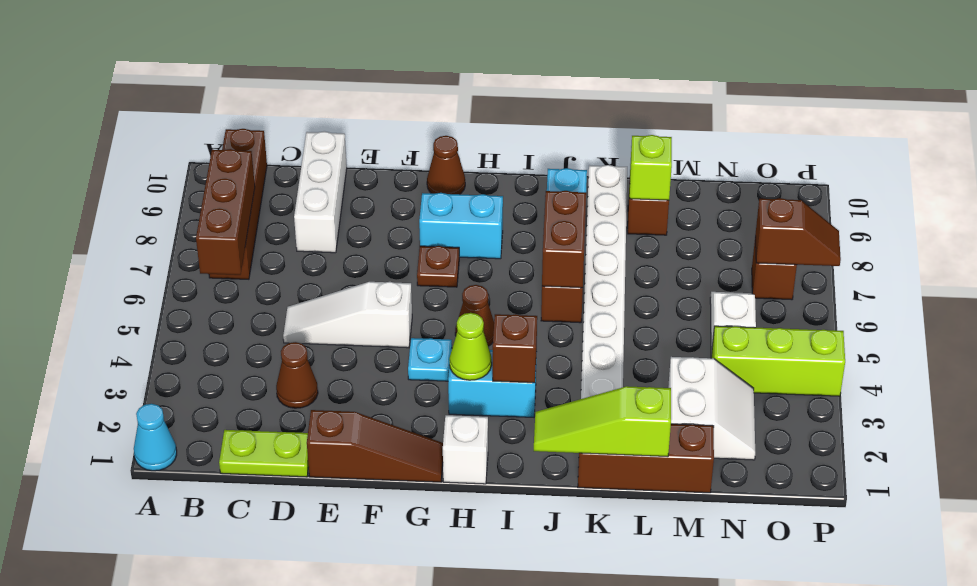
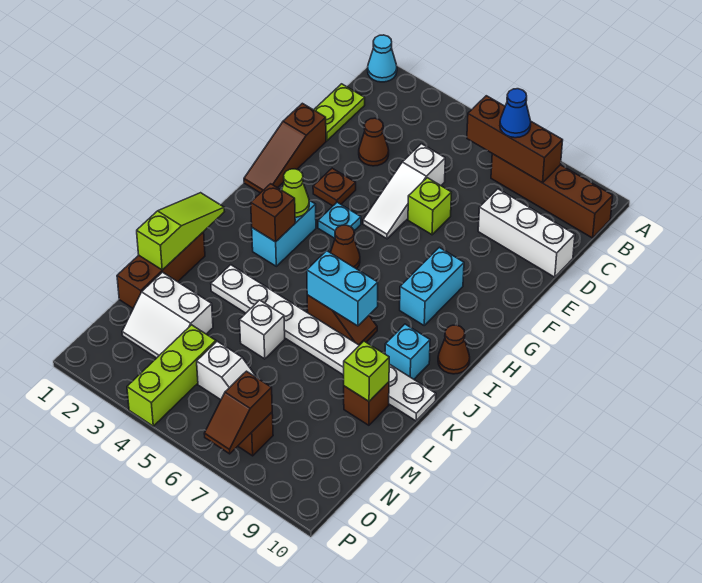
none -> blue cone B7 level 3
white slope D5:F5 level 1 top F -> white slope D5:F5 level 1 top D
none -> lime brick E6 level 1
brown plate G7 level 1 -> brown plate F3 level 1
brown cone G10 level 1 -> brown cone I10 level 1
white brick H1 level 1 -> white brick L5 level 1
brown brick J6:J7 level 2 -> cyan brick J6:J7 level 2

